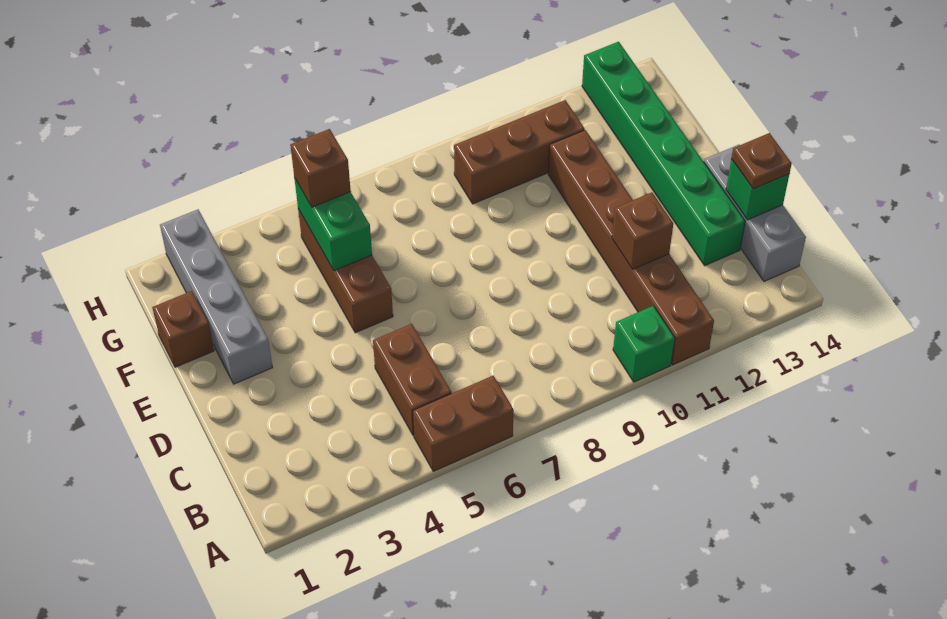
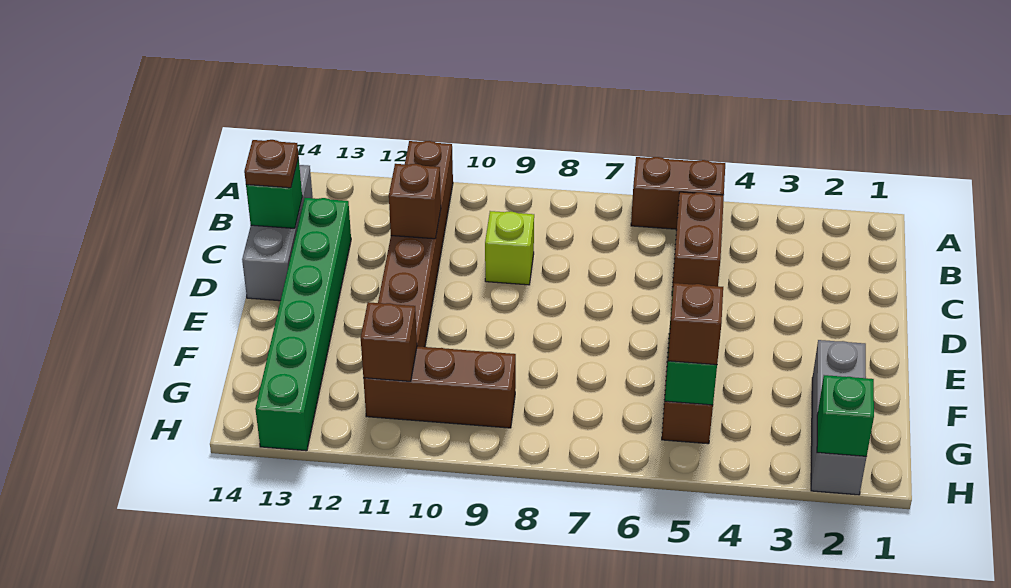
green brick A10 level 1 -> green brick H2 level 2
none -> lime brick C9 level 1
grey brick E2:H2 level 1 -> grey brick F2:H2 level 1
brown brick F1 level 1 -> brown brick G11 level 2

